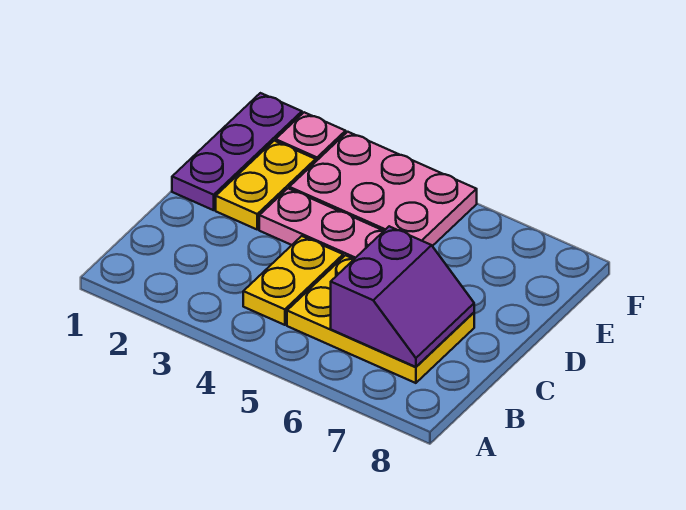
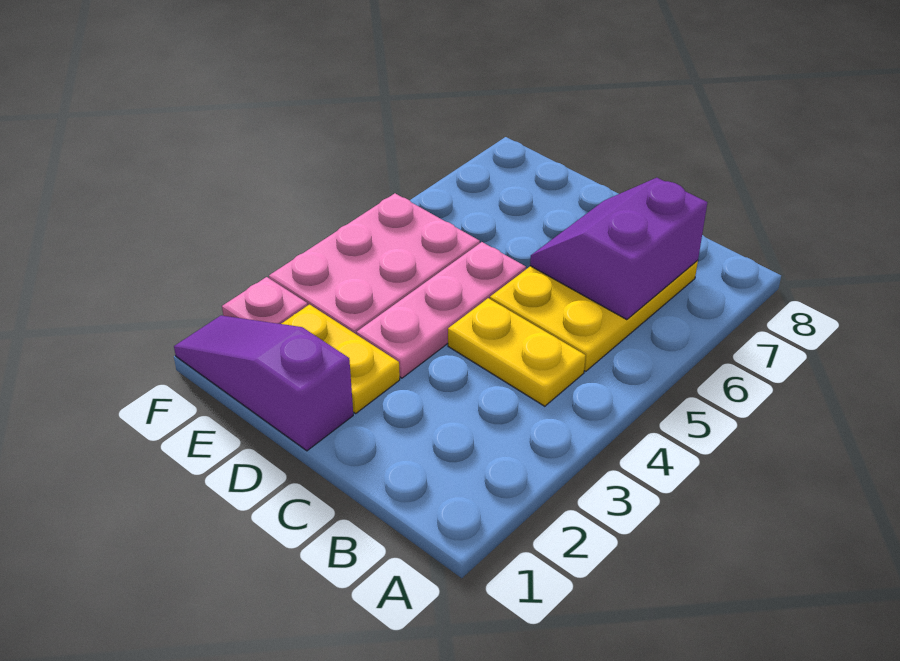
purple slope B6:C7 level 2 top 6 -> purple slope B6:C7 level 2 top B
purple plate D1:F1 level 1 -> purple slope D1:F1 level 1 top D

